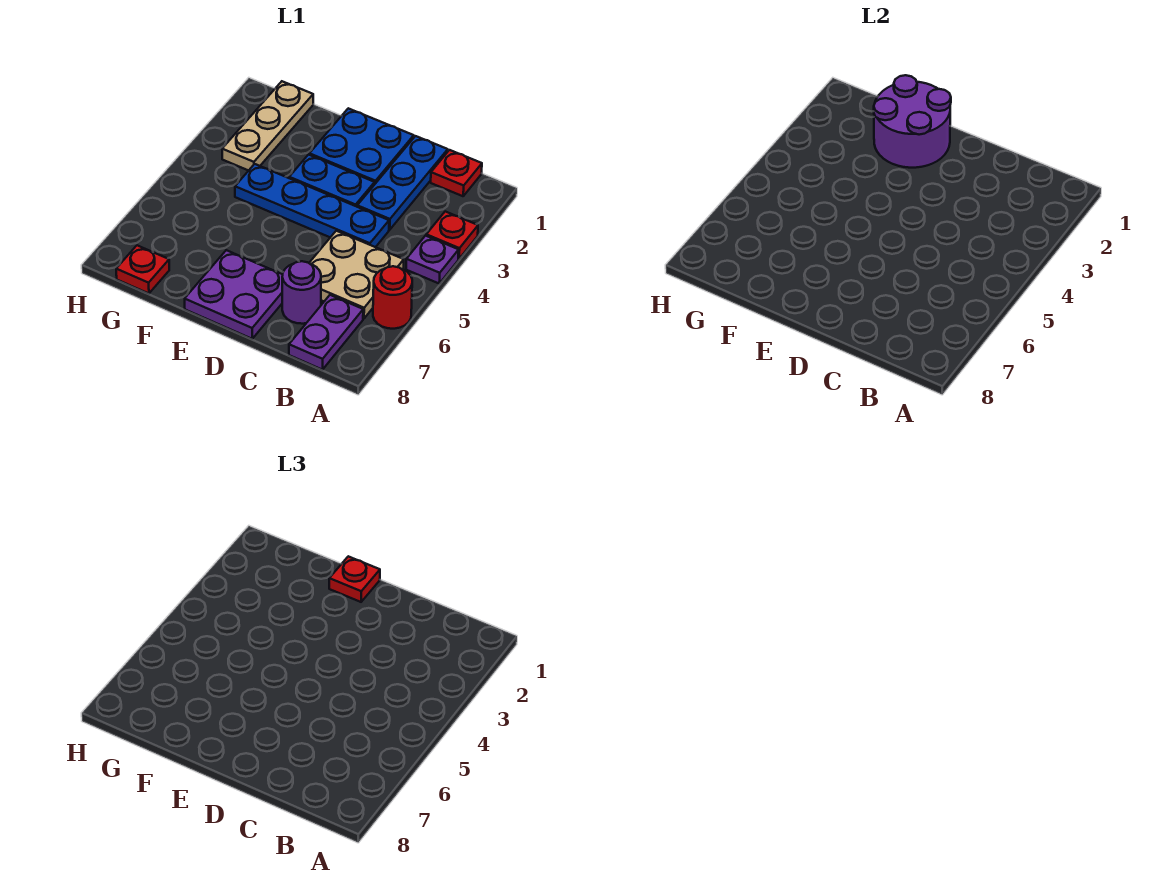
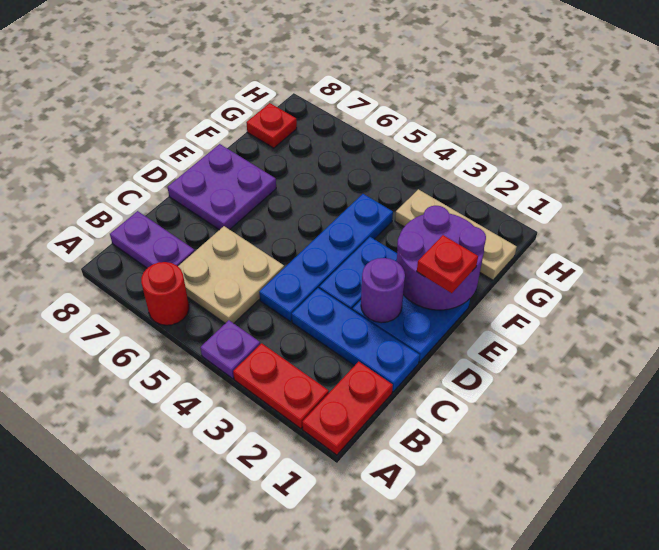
red plate A3 level 1 -> red plate A2:A3 level 1
red plate B1 level 1 -> red plate A1:B1 level 1
purple round brick C7 level 1 -> purple round brick D2 level 2

